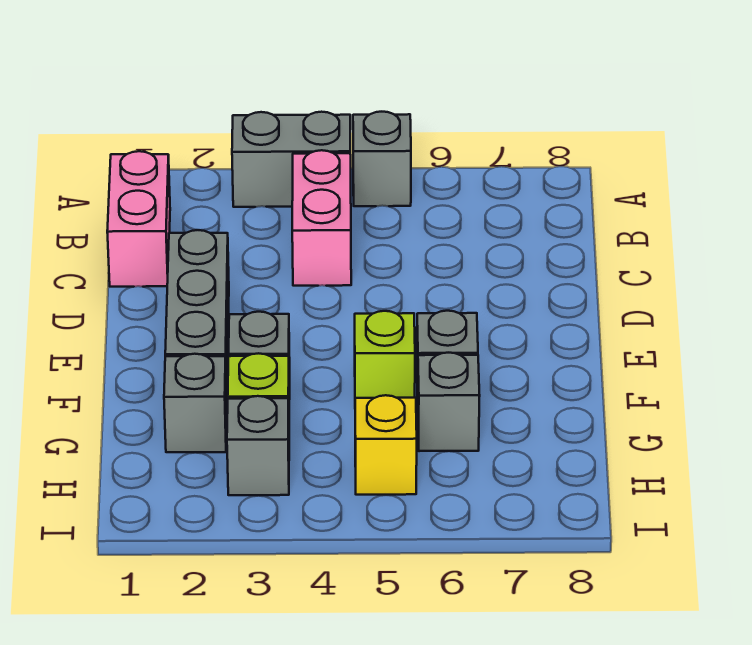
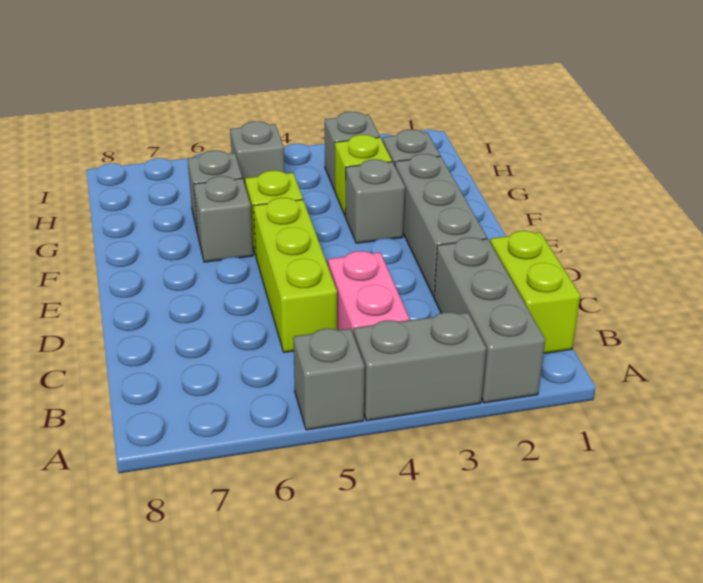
none -> grey brick A2:C2 level 1
pink brick B1:C1 level 1 -> lime brick B1:C1 level 1
none -> lime brick C5:E5 level 1
yellow brick H5 level 1 -> grey brick H5 level 1

